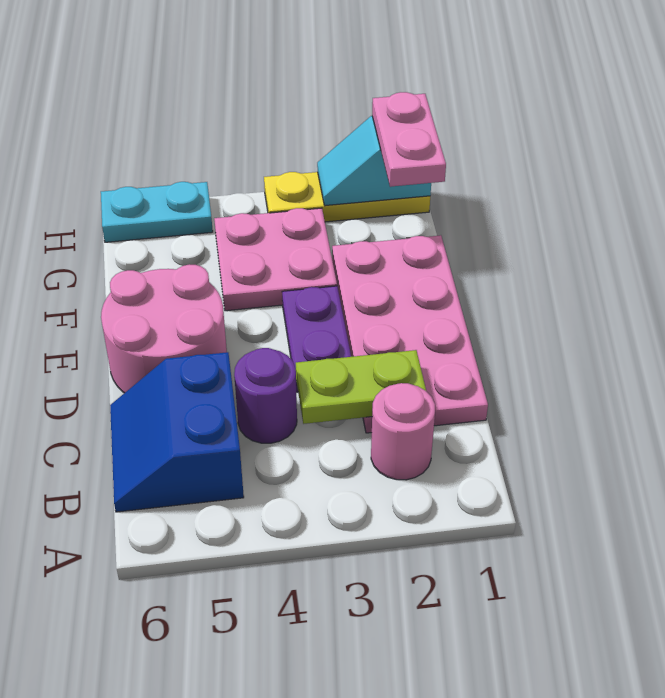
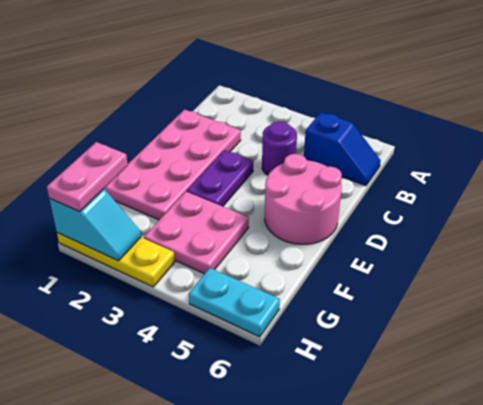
pink round brick B2 level 1 -> none
blue slope B5:C6 level 1 top 5 -> blue slope B5:B6 level 1 top 5
lime plate C2:C3 level 2 -> none

